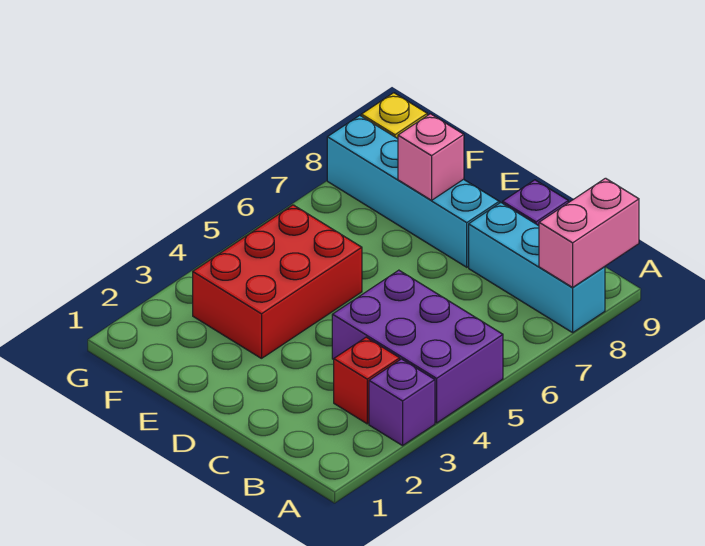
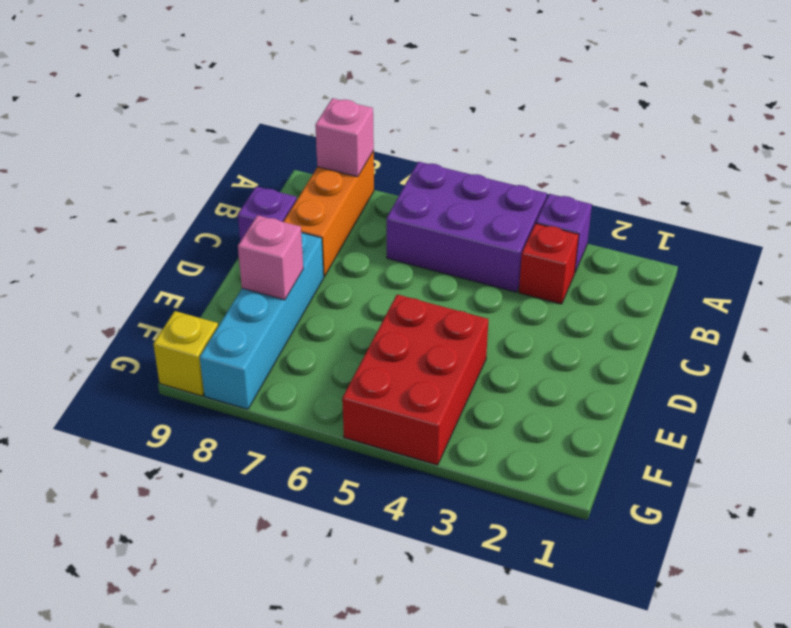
purple brick A4:C5 level 1 -> purple brick A4:B6 level 1
cyan brick A8:C8 level 1 -> orange brick A8:C8 level 1
pink brick A8:A9 level 2 -> pink brick A8 level 2
red brick E3:F5 level 1 -> red brick E4:G5 level 1

